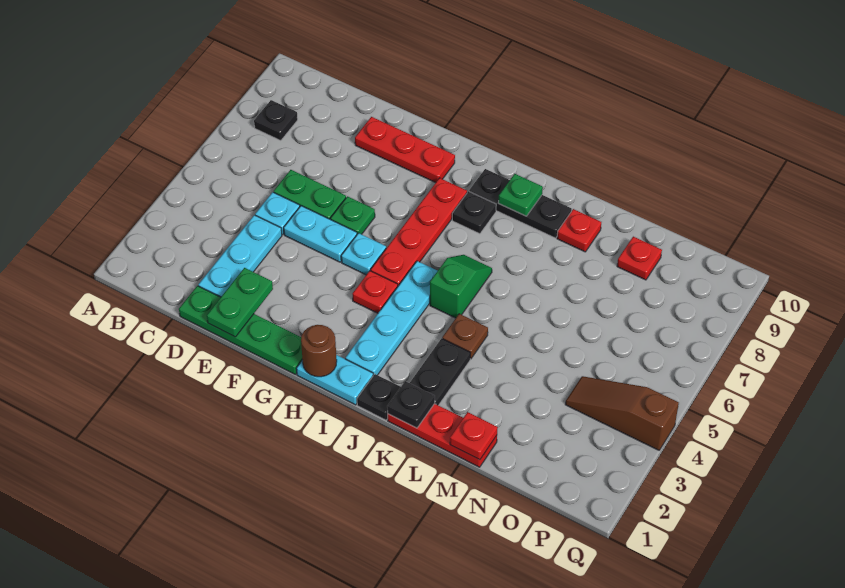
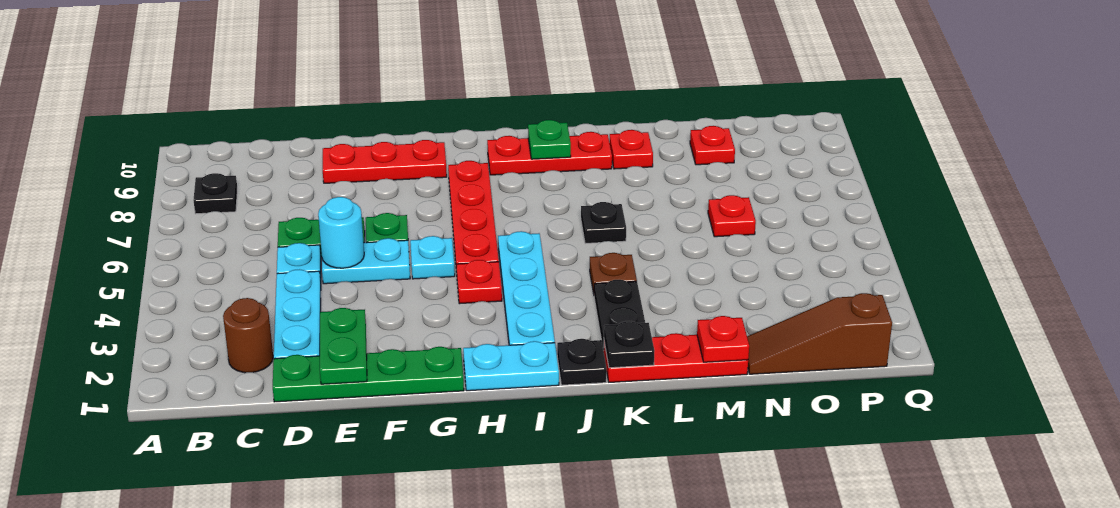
none -> cyan round brick E5 level 2
brown round brick H1 level 2 -> brown round brick C2 level 1
black plate I8 level 1 -> black plate K6 level 1
black plate I9:K9 level 1 -> red plate I9:K9 level 1
green slope J5:J6 level 1 top 5 -> none
none -> red plate N6 level 1
brown slope O4:Q4 level 1 top Q -> brown slope N1:P1 level 1 top P

